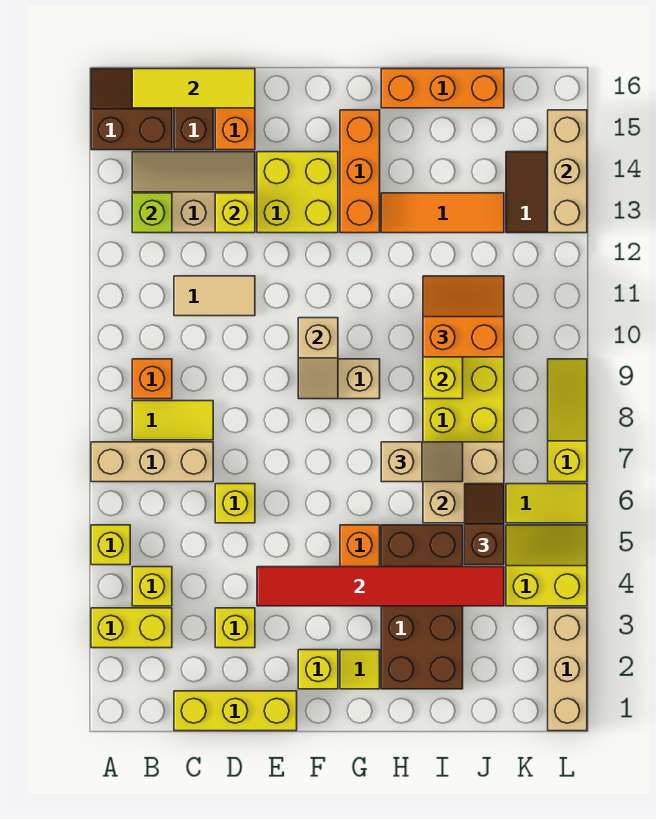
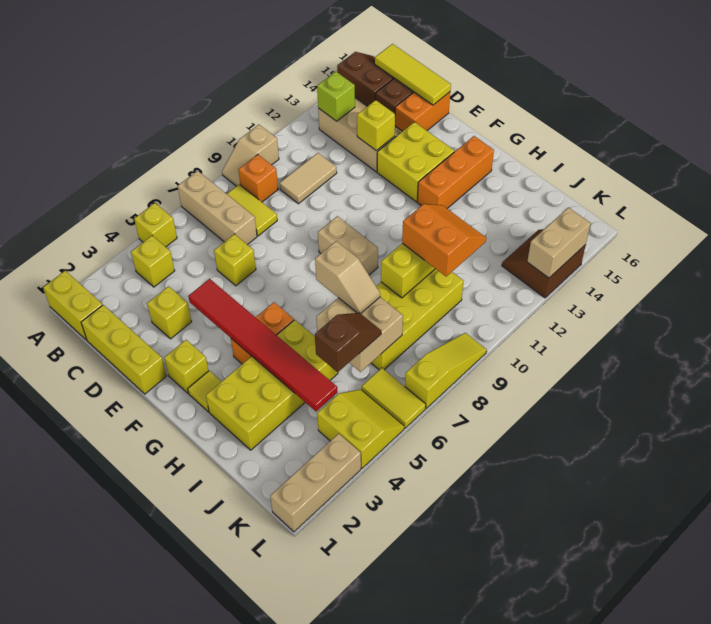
yellow brick A3:B3 level 1 -> yellow brick A1:B1 level 1
tan tile C11:D11 level 1 -> tan tile C10:C11 level 1
tan slope F9:F10 level 2 top 10 -> tan slope A9:A10 level 1 top 10
brown brick H2:I5 level 1 -> yellow brick H2:I5 level 1
orange tile H13:J13 level 1 -> none
orange brick H16:J16 level 1 -> none
tan brick L13:L15 level 2 -> tan brick L13:L14 level 2

